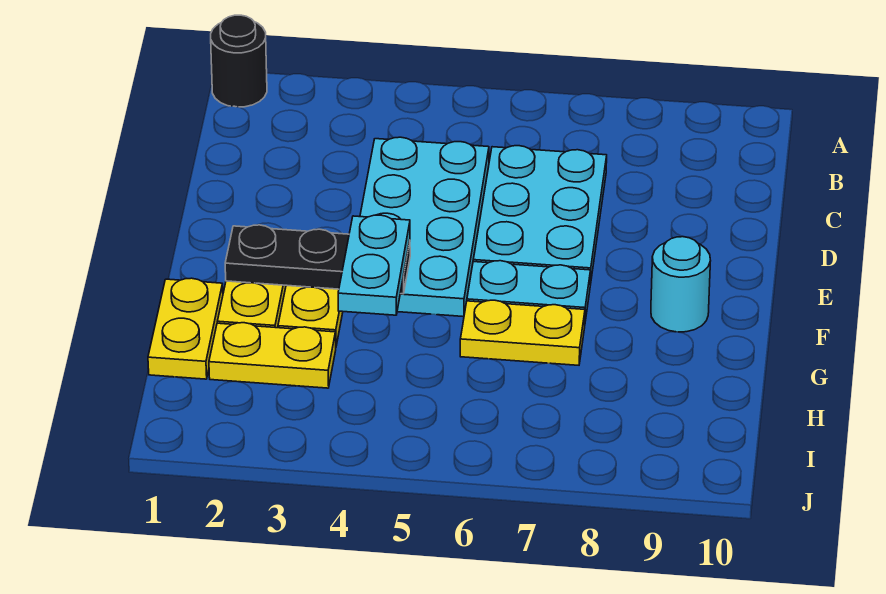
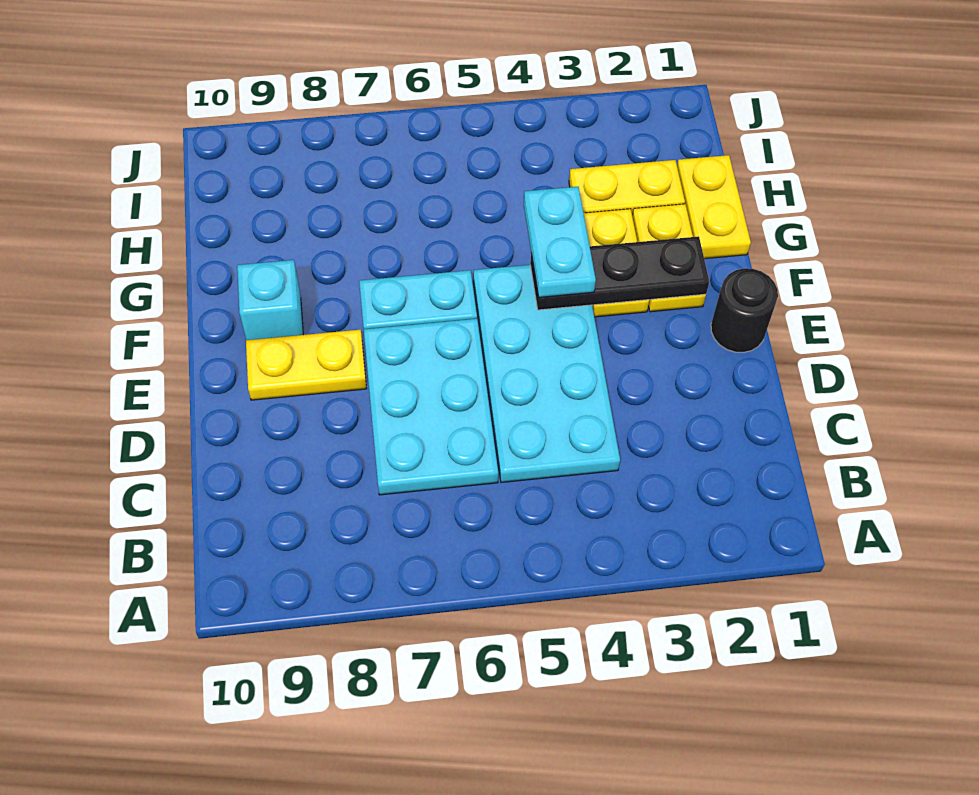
black round brick A1 level 1 -> black round brick E1 level 1
cyan round brick F9 level 1 -> cyan brick F9 level 1
yellow plate G6:G7 level 1 -> yellow plate E8:E9 level 1

